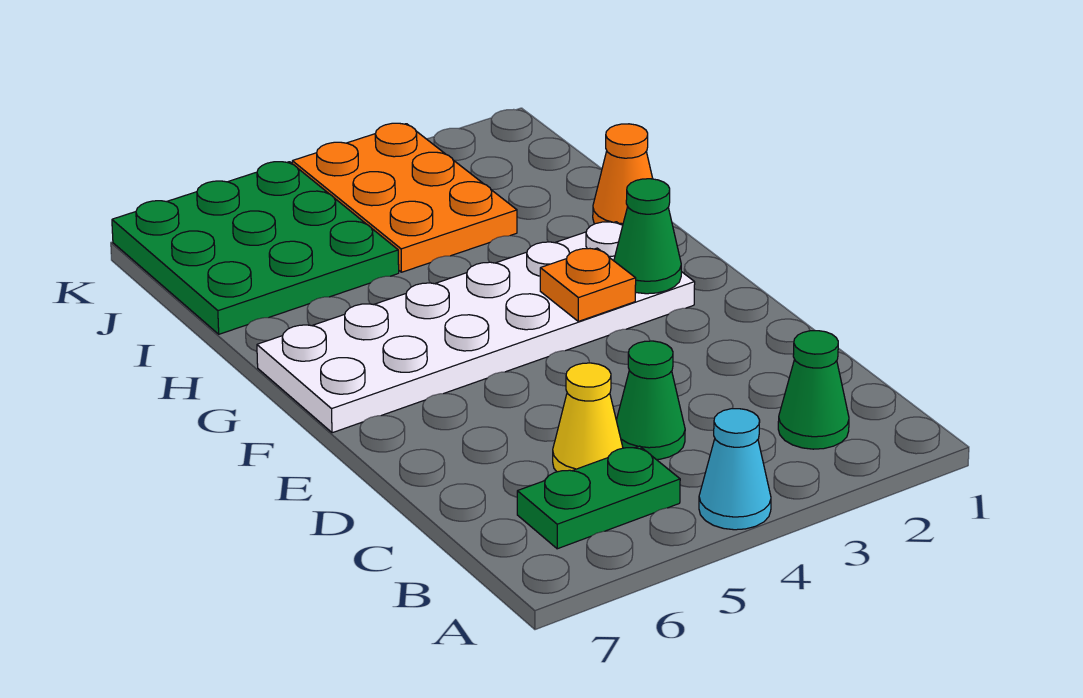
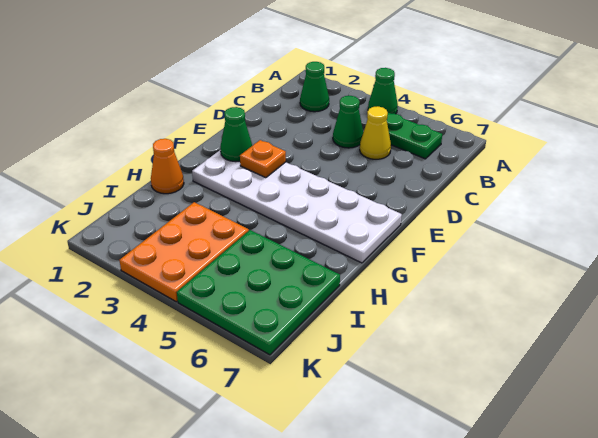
cyan cone A4 level 1 -> green cone A4 level 1

